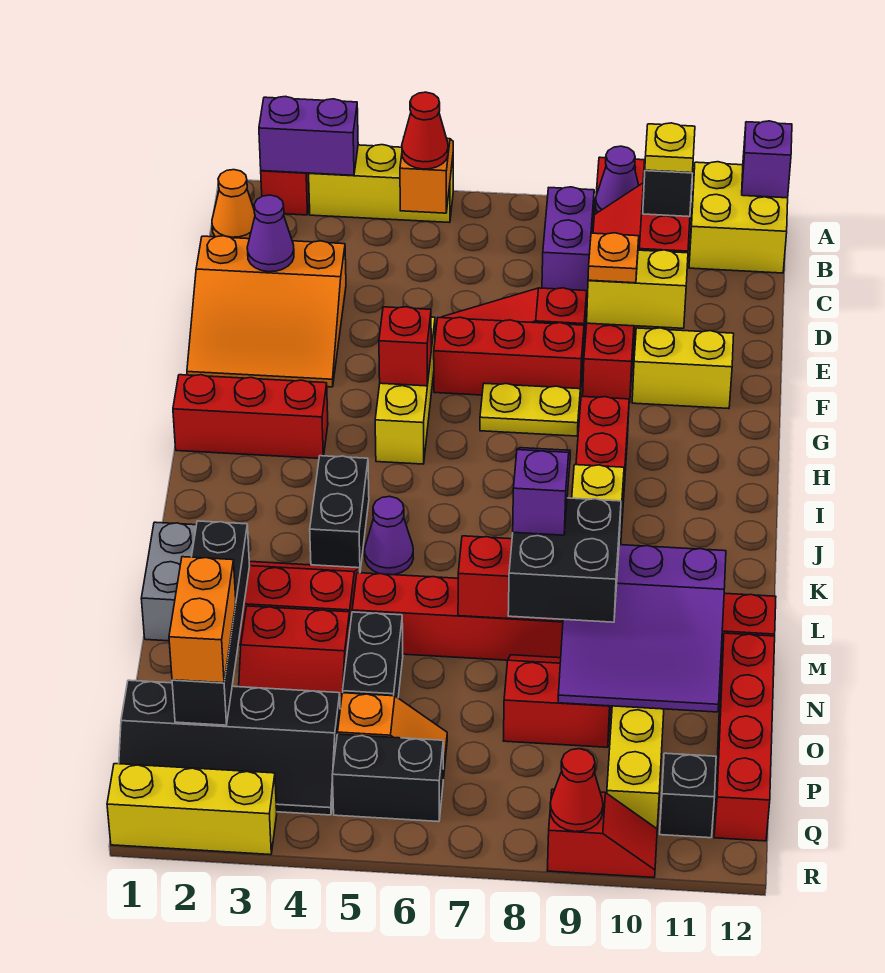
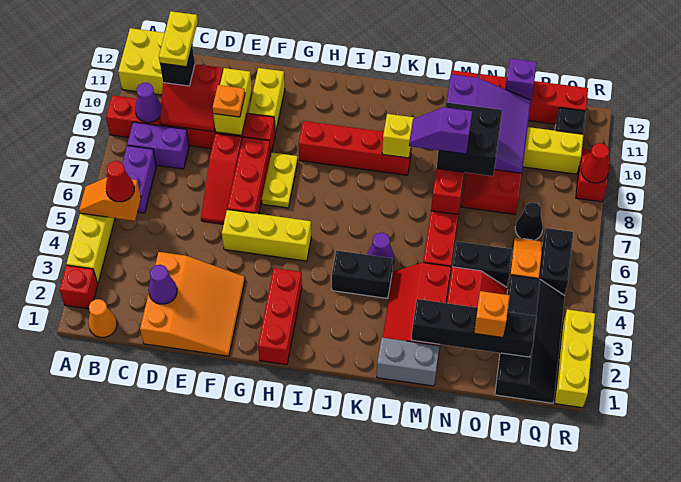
purple brick A2:A3 level 2 -> purple brick B6:B7 level 1
purple brick A12 level 2 -> purple brick O12 level 2
yellow plate C10 level 4 -> yellow plate C10:C11 level 4
red brick G5 level 2 -> none
orange brick O2:P2 level 3 -> orange brick O2 level 3
none -> black cone P7 level 1

